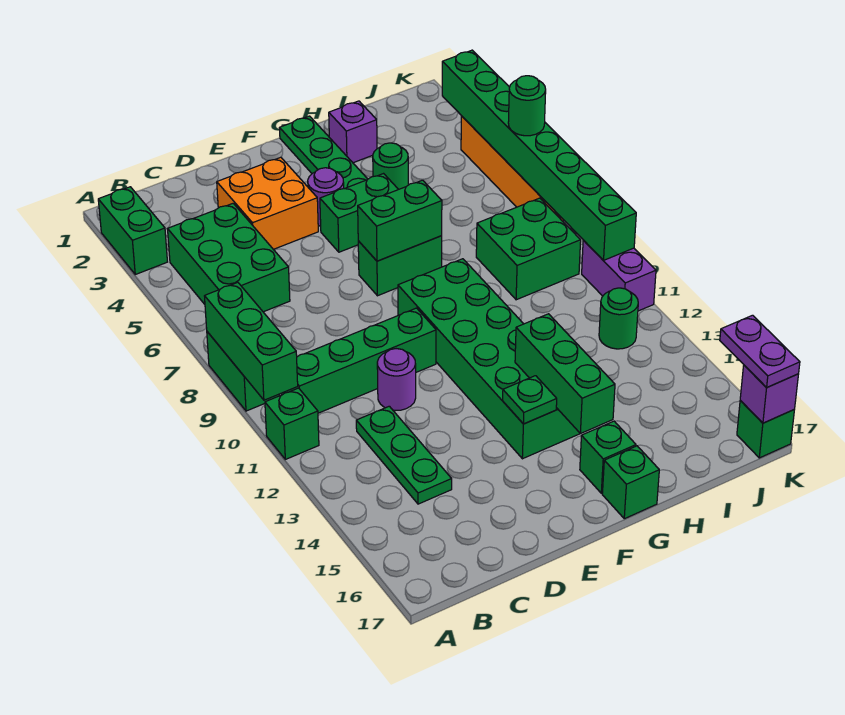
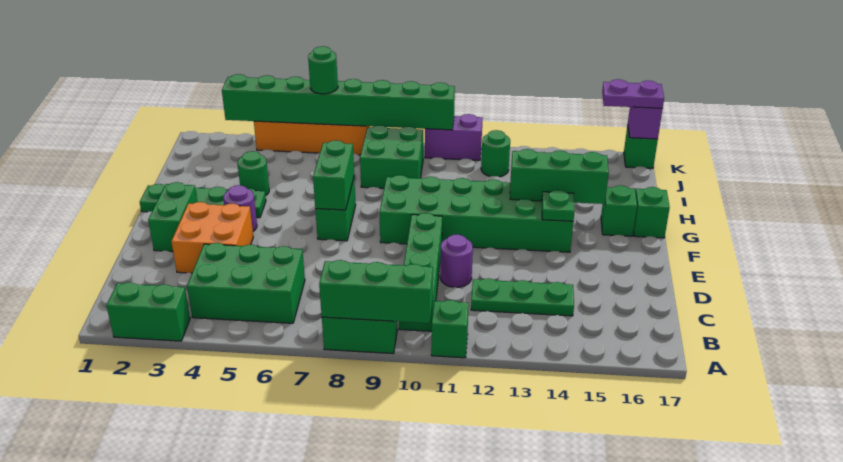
green brick F5:G5 level 1 -> green brick E2:F2 level 1
purple brick H2 level 1 -> none

